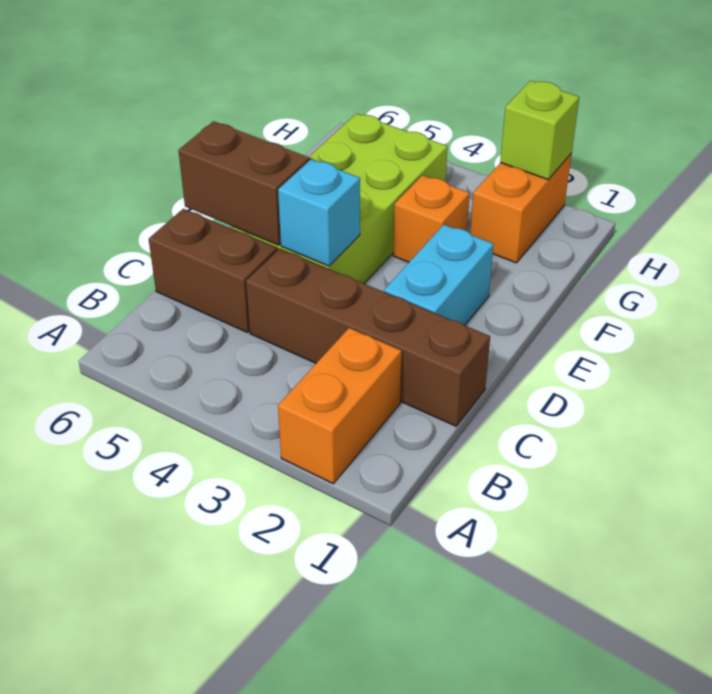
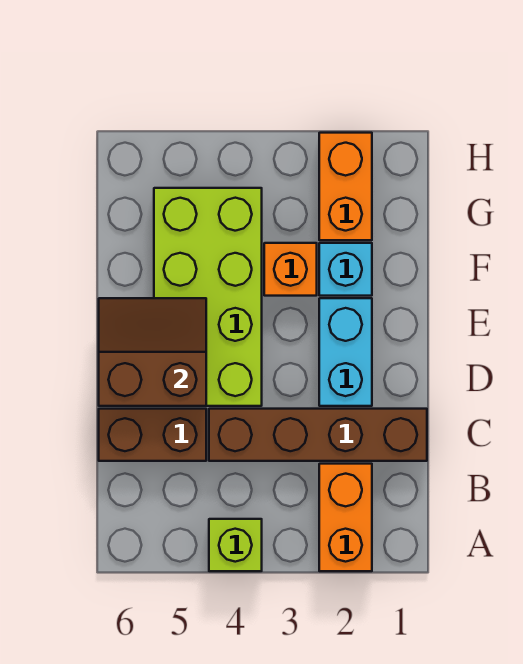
cyan brick D4 level 2 -> cyan brick F2 level 1
lime brick H2 level 2 -> lime brick A4 level 1

